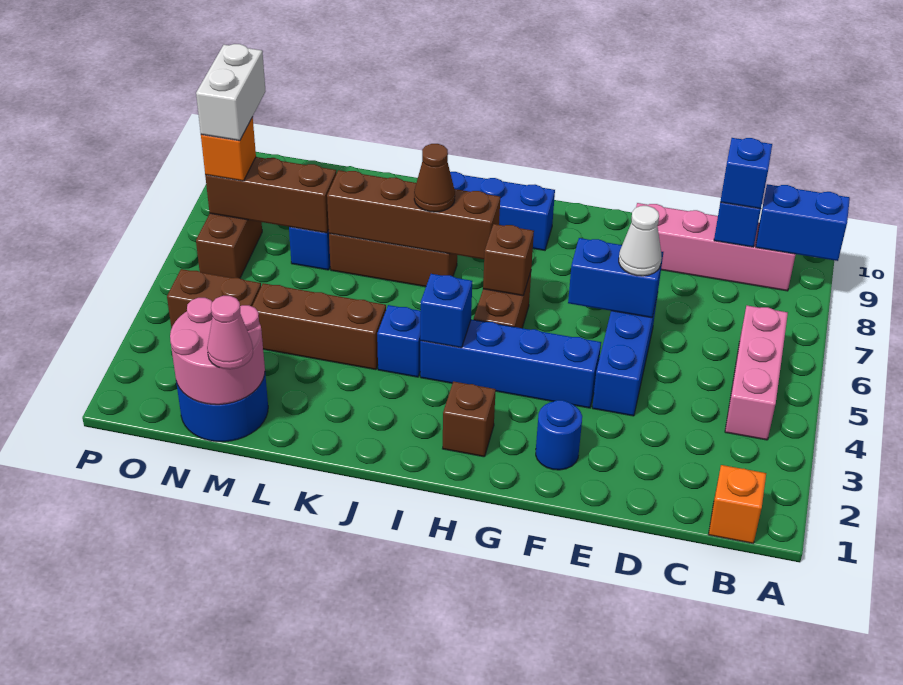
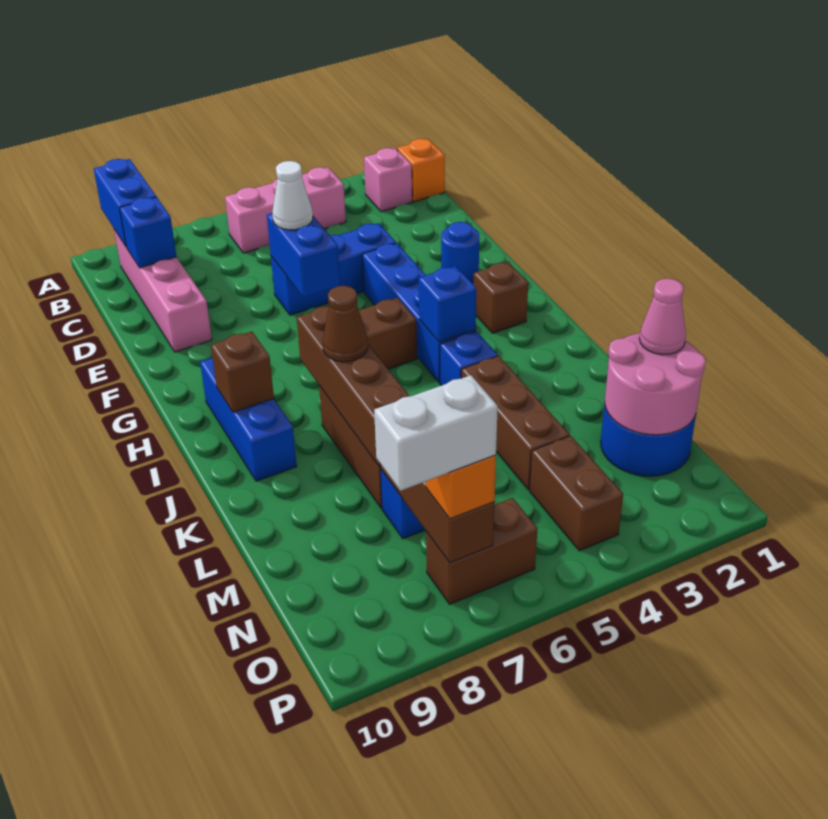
none -> pink brick B2 level 1
blue brick C9 level 3 -> none
brown brick H6 level 2 -> brown brick I9 level 2

